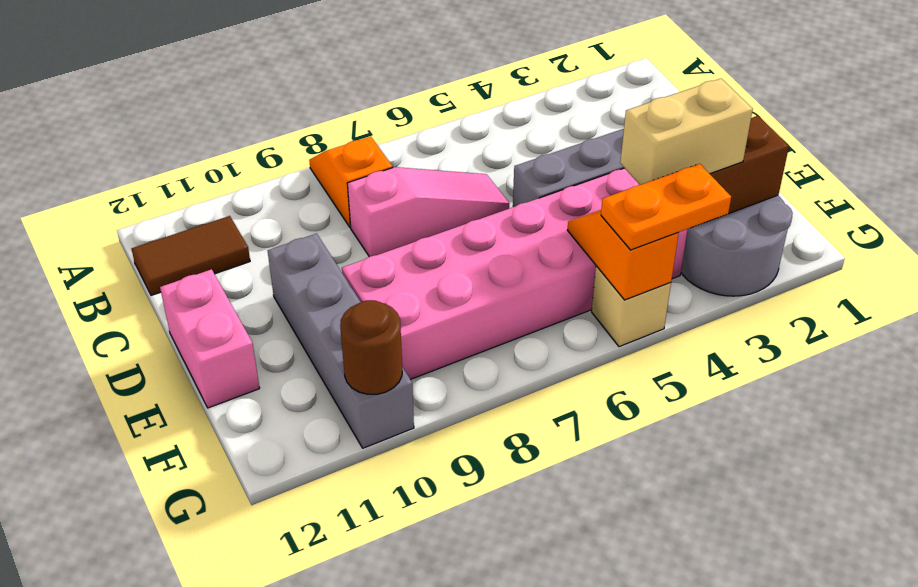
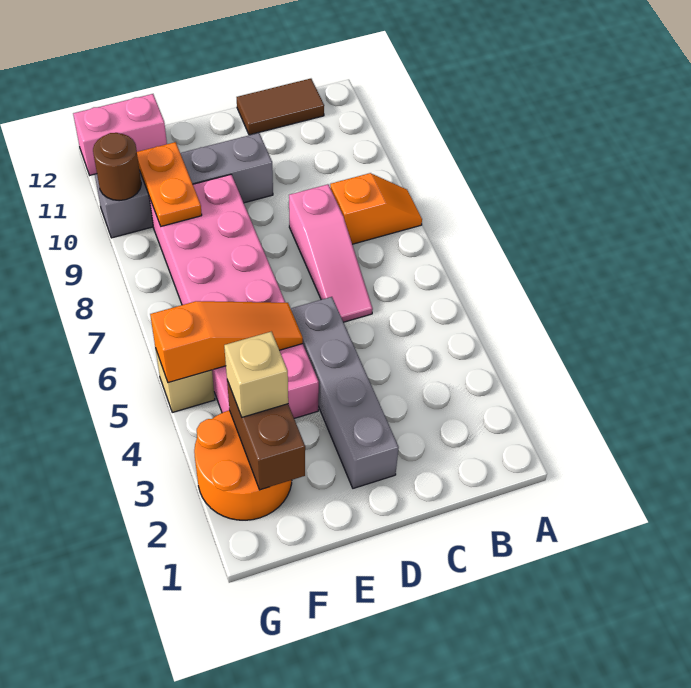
brown tile B11:B12 level 1 -> brown tile B12:C12 level 1
pink brick D12:E12 level 1 -> pink brick F12:G12 level 1
grey round brick F2:G3 level 1 -> orange round brick F2:G3 level 1
tan brick F3:F4 level 3 -> tan brick F3 level 3
orange slope F5:G5 level 2 top G -> orange slope E5:G5 level 2 top G
orange plate G4:G5 level 3 -> orange plate F9:F10 level 2

